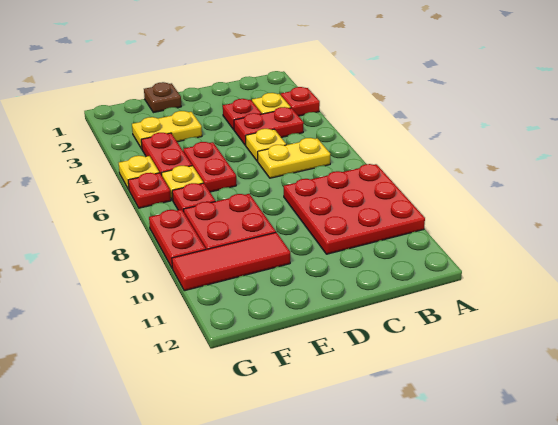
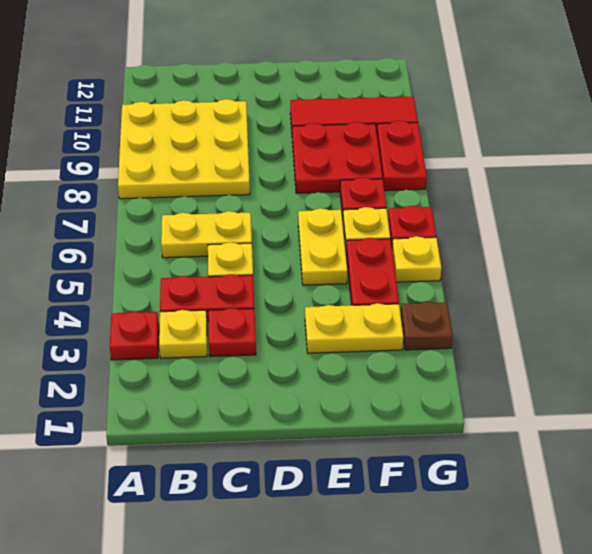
red plate A8:C10 level 1 -> yellow plate A8:C10 level 1
brown plate E1 level 1 -> brown plate G3 level 1
red plate E5:E6 level 1 -> yellow plate E5:E6 level 1

